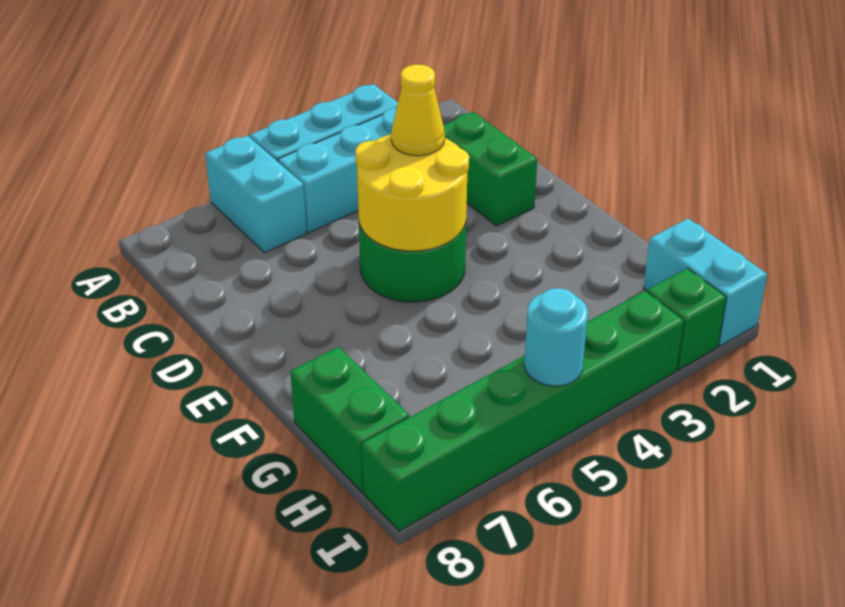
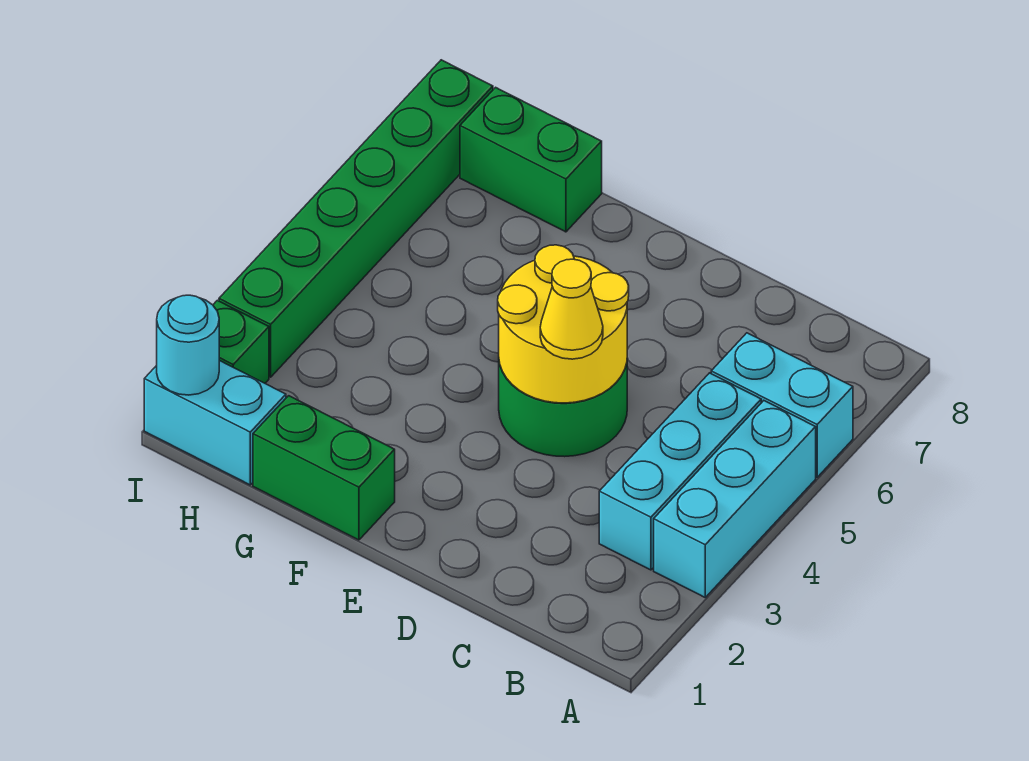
green brick C2:D2 level 1 -> green brick F1:G1 level 1
cyan round brick I5 level 2 -> cyan round brick I1 level 2

